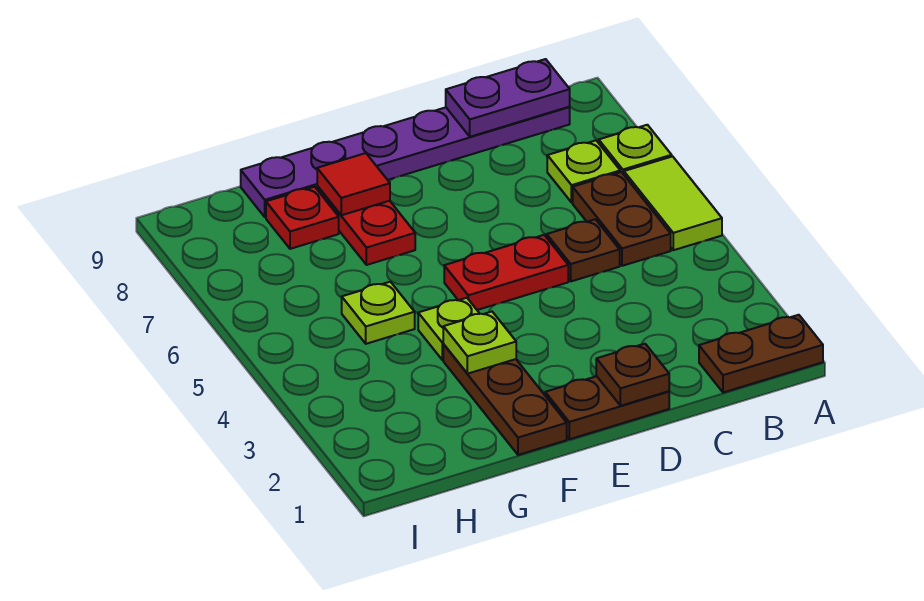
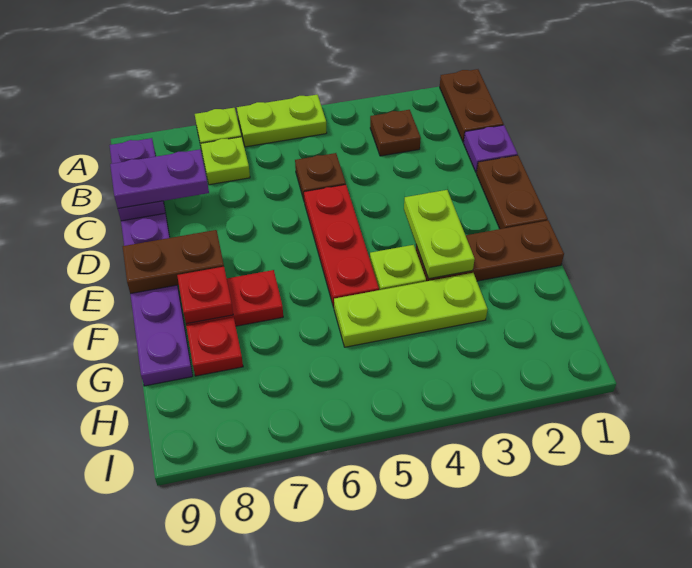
lime tile A5:A6 level 1 -> lime plate A5:A6 level 1
brown plate B5:B6 level 1 -> brown plate E8:E9 level 2
none -> purple plate C1 level 1
none -> purple plate C8:C9 level 3
brown plate D1 level 2 -> brown plate B3 level 1
red plate D5:E5 level 1 -> red plate D5:F5 level 1
lime plate F3 level 2 -> lime plate E3:F3 level 2
red tile F8 level 2 -> red plate F8 level 2
lime plate G5 level 1 -> lime plate G3:G5 level 1

